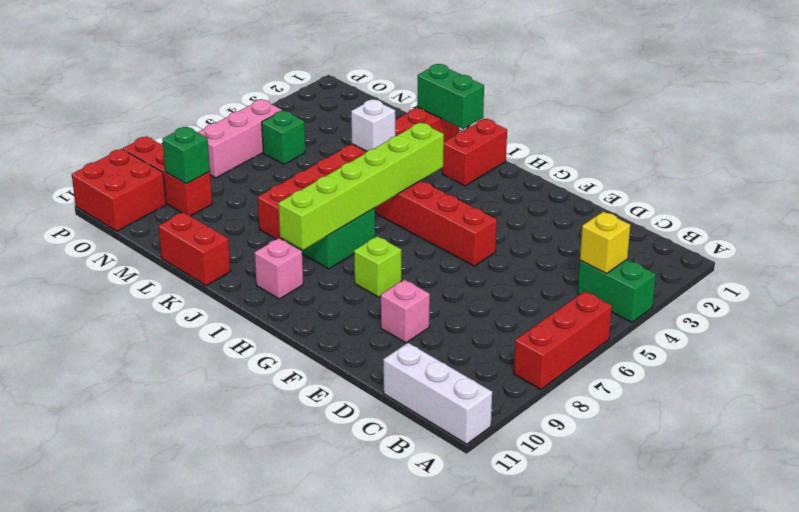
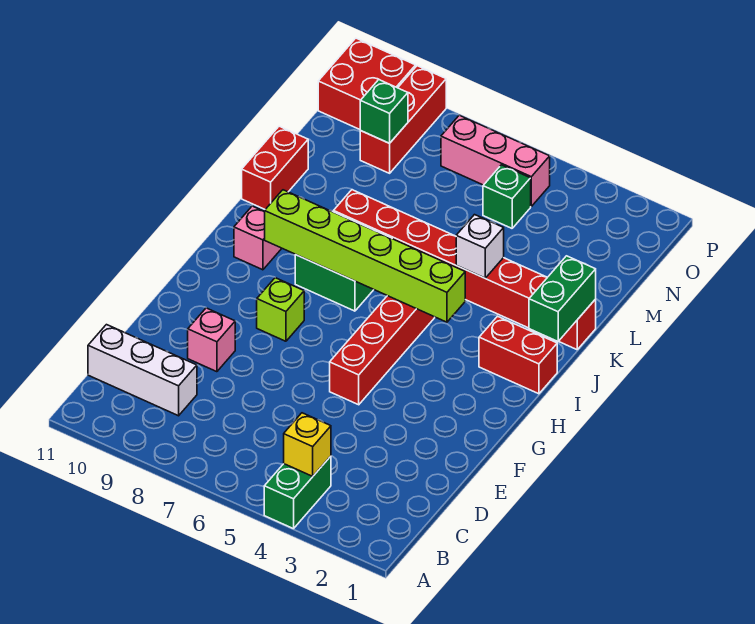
red brick A6:A8 level 1 -> none
white brick A11:C11 level 1 -> white brick C9:C11 level 1

